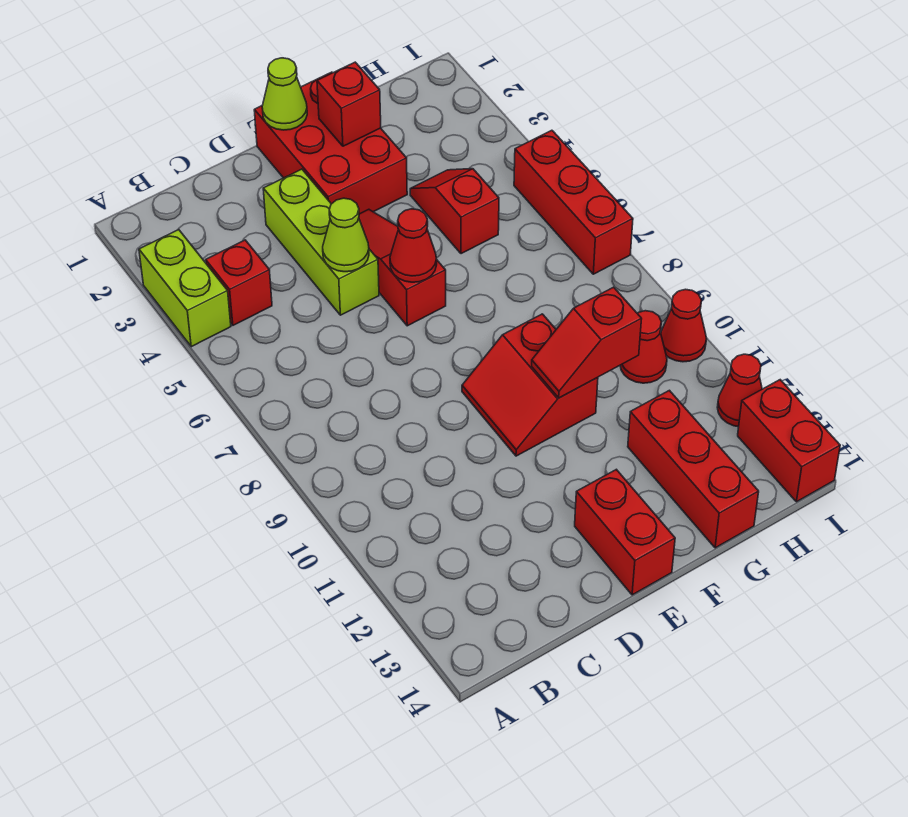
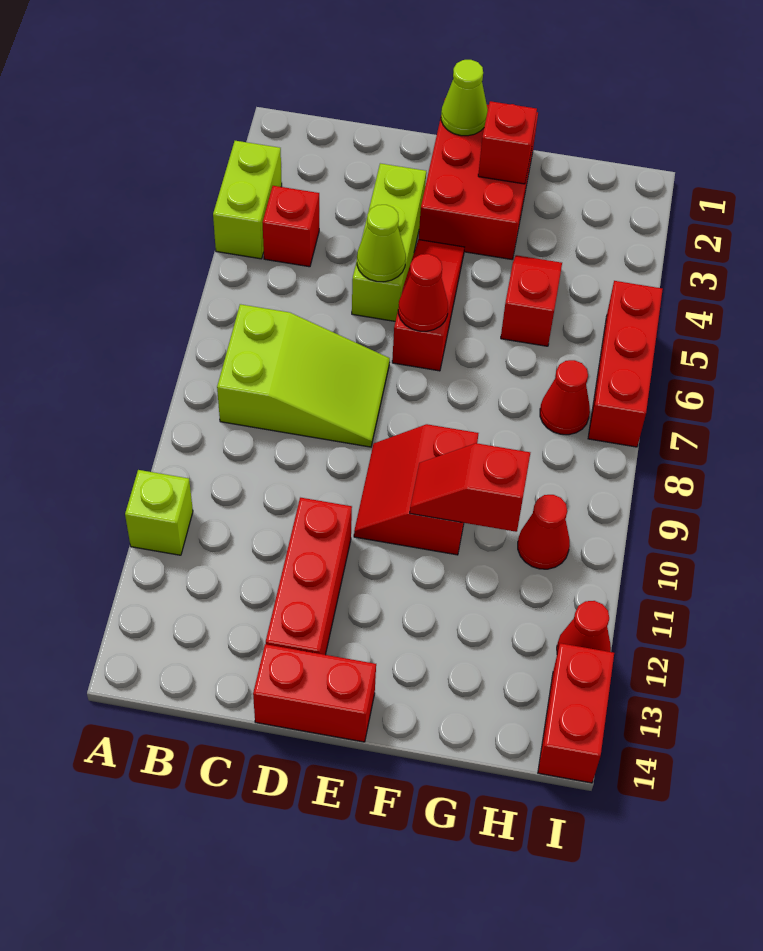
none -> lime brick A11 level 1
none -> lime slope B7:D8 level 1 top B
red brick E13:E14 level 1 -> red brick D14:E14 level 1
red brick G12:G14 level 1 -> red brick D11:D13 level 1
red cone I10 level 1 -> red cone H7 level 1

